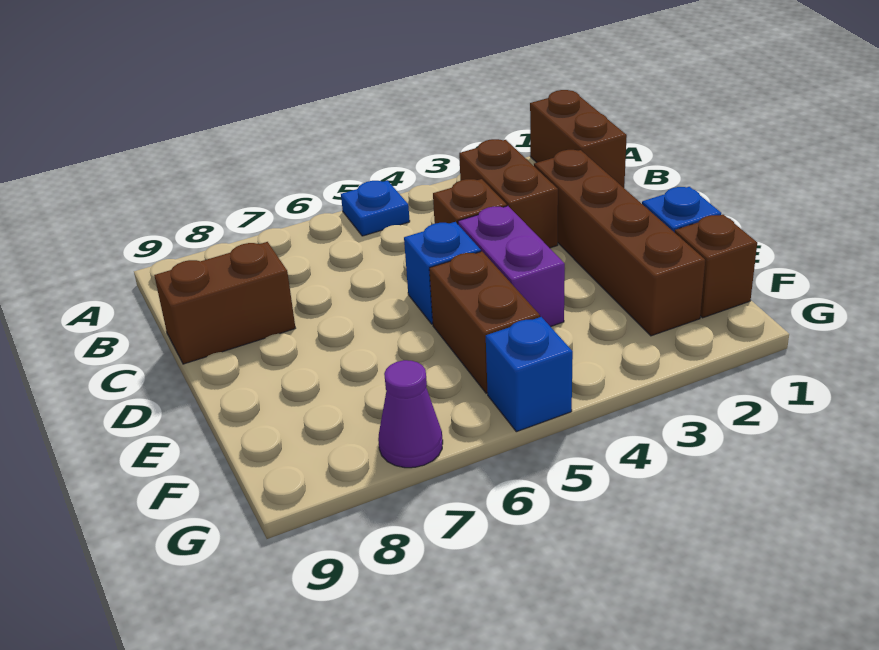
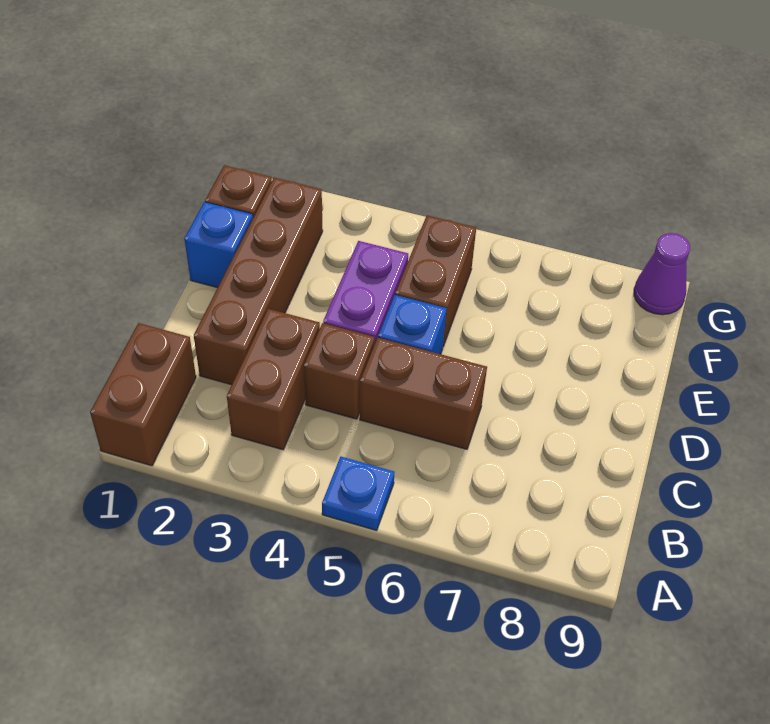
brown brick C8:C9 level 1 -> brown brick C5:C6 level 1
blue brick G5 level 1 -> none
purple cone G7 level 1 -> purple cone G9 level 1

